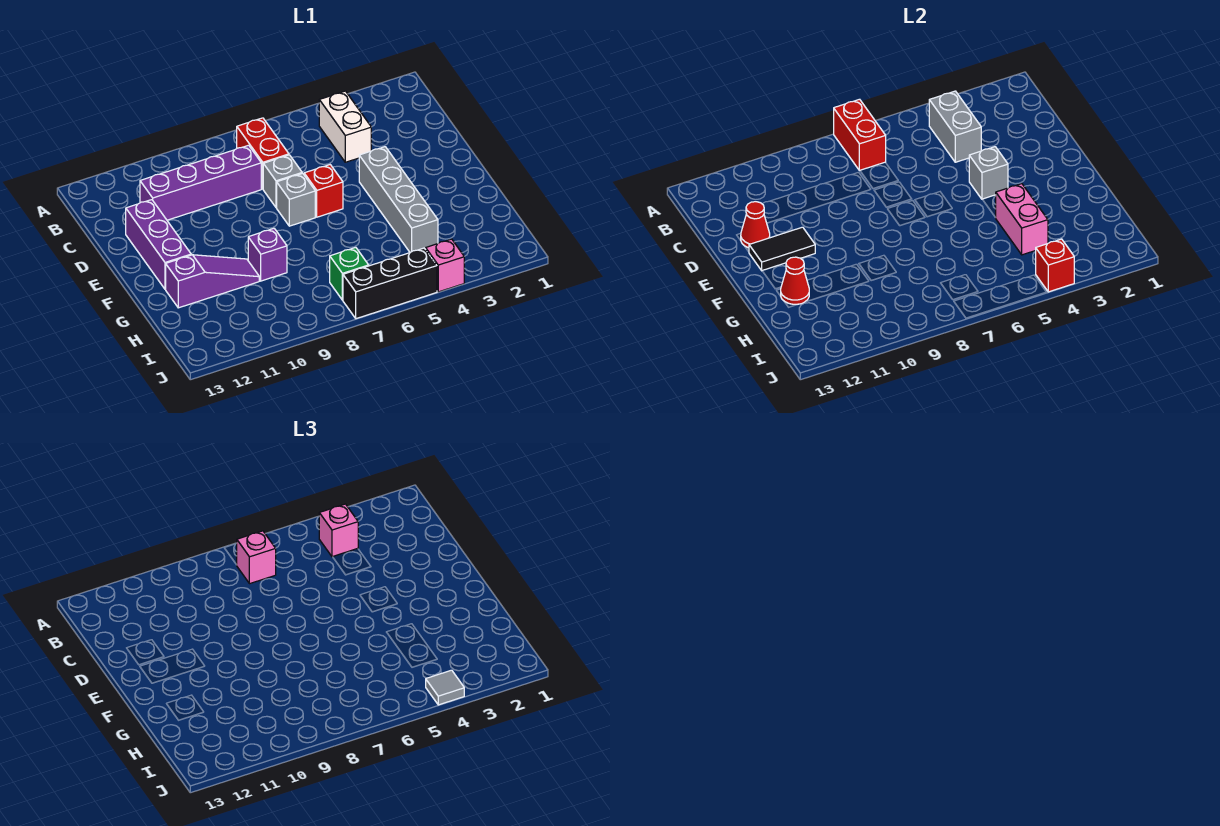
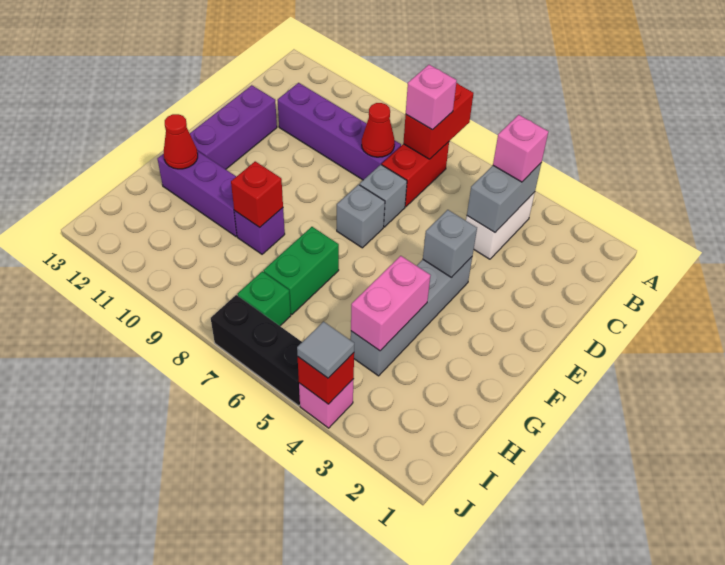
red cone D12 level 2 -> red cone C8 level 2
red brick E6 level 1 -> red brick G9 level 2
black tile E11:E12 level 2 -> none
none -> green brick G7:H7 level 1
purple slope G10:G12 level 1 top 12 -> purple brick G10:G12 level 1

